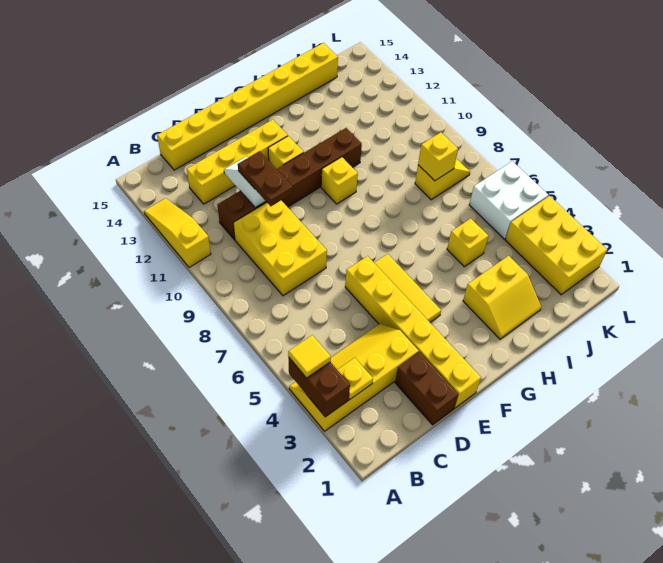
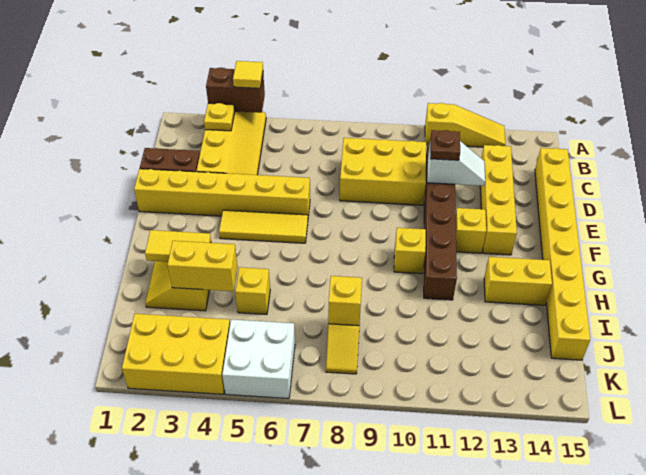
brown plate D10:D11 level 3 -> brown plate D11 level 3
none -> yellow tile H2:H3 level 2
none -> yellow brick H13:H14 level 1
none -> yellow brick I3:I4 level 2

